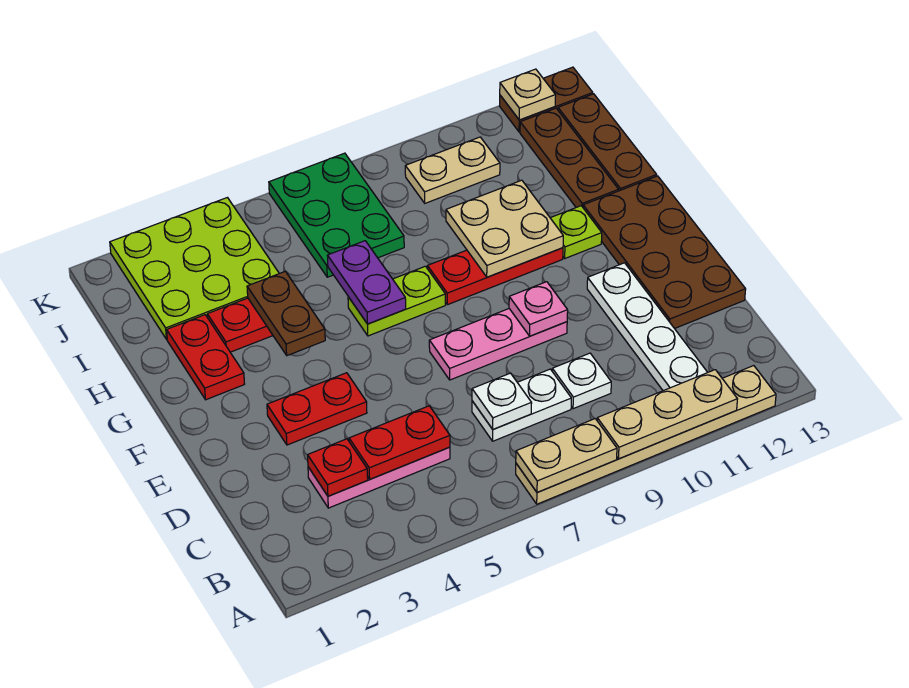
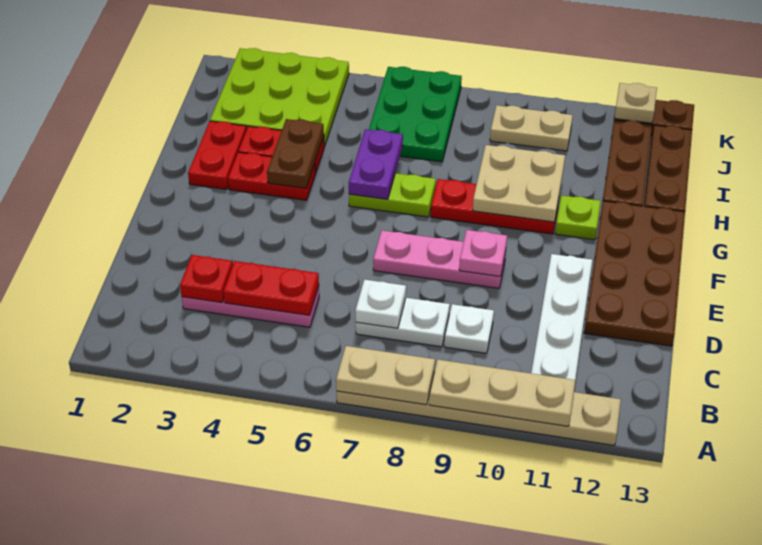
red plate E3:E4 level 1 -> red plate G3:G4 level 1

